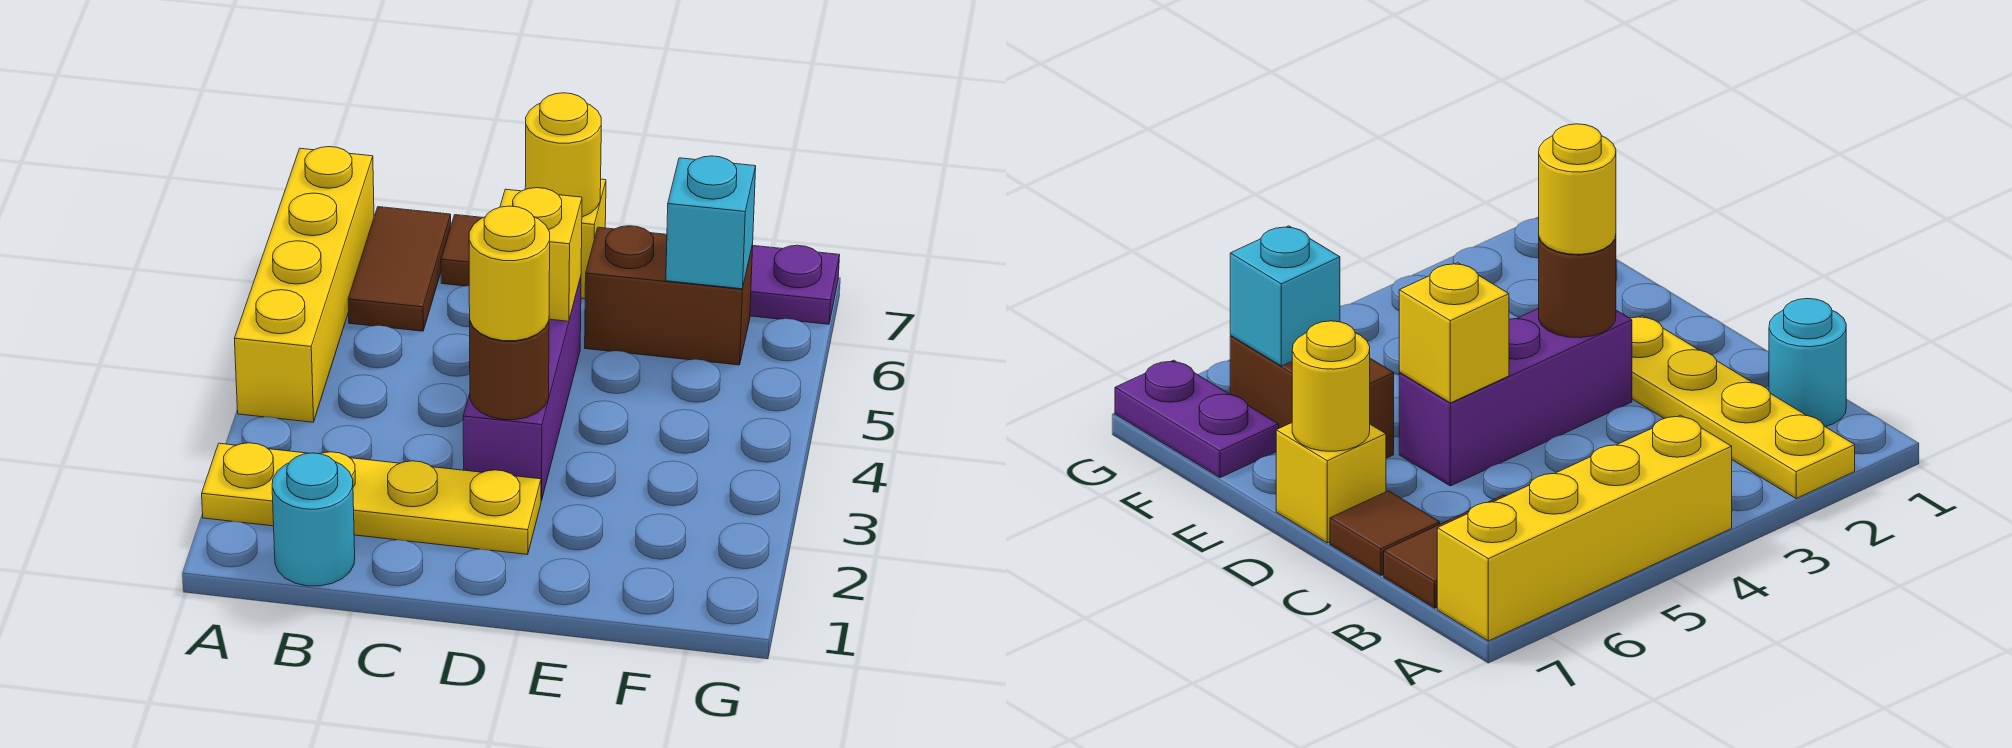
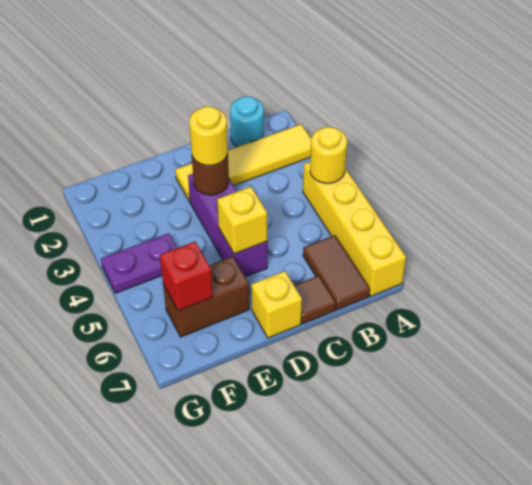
yellow plate A2:D2 level 1 -> yellow tile A2:D2 level 1
yellow round brick D7 level 2 -> yellow round brick A4 level 2
cyan brick F6 level 2 -> red brick F6 level 2
purple plate F7:G7 level 1 -> purple plate F4:G4 level 1

